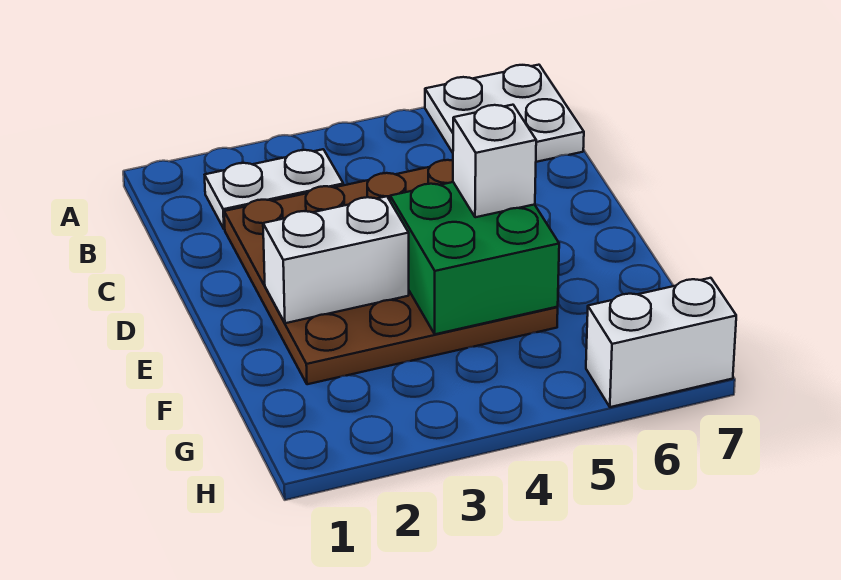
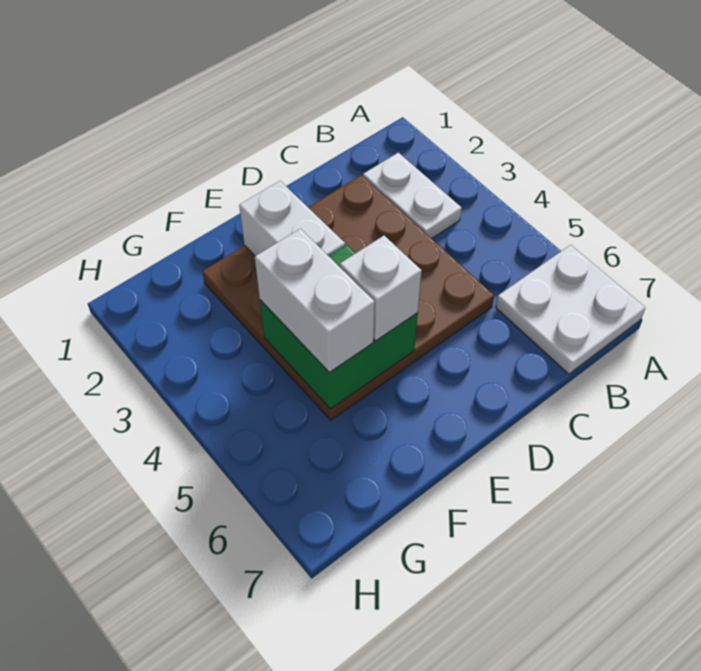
white brick H6:H7 level 1 -> white brick F4:F5 level 3

